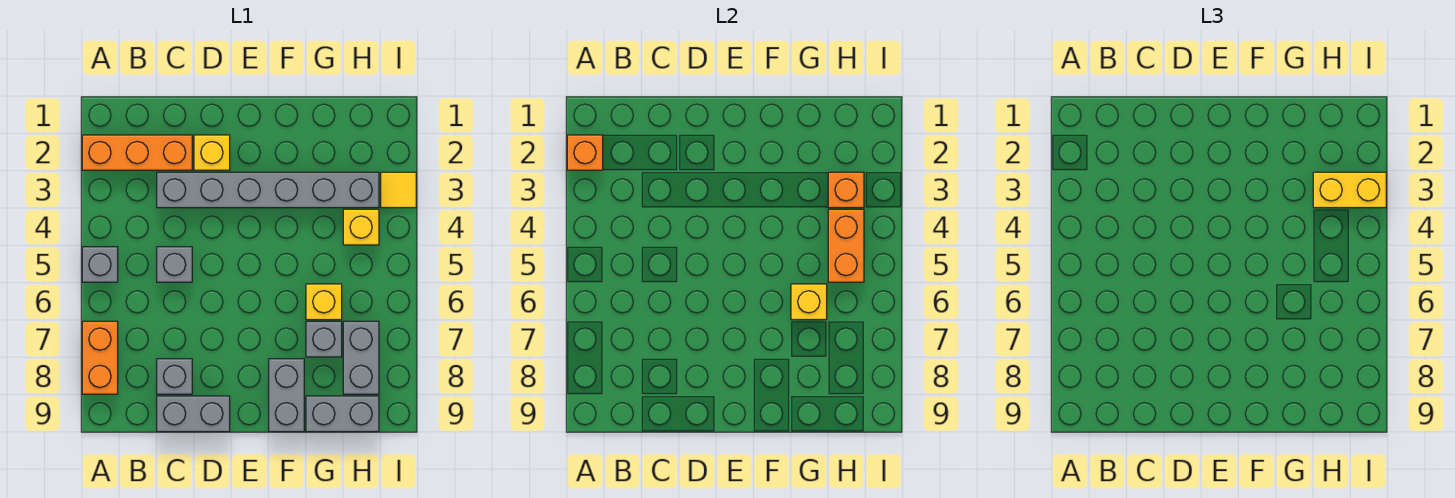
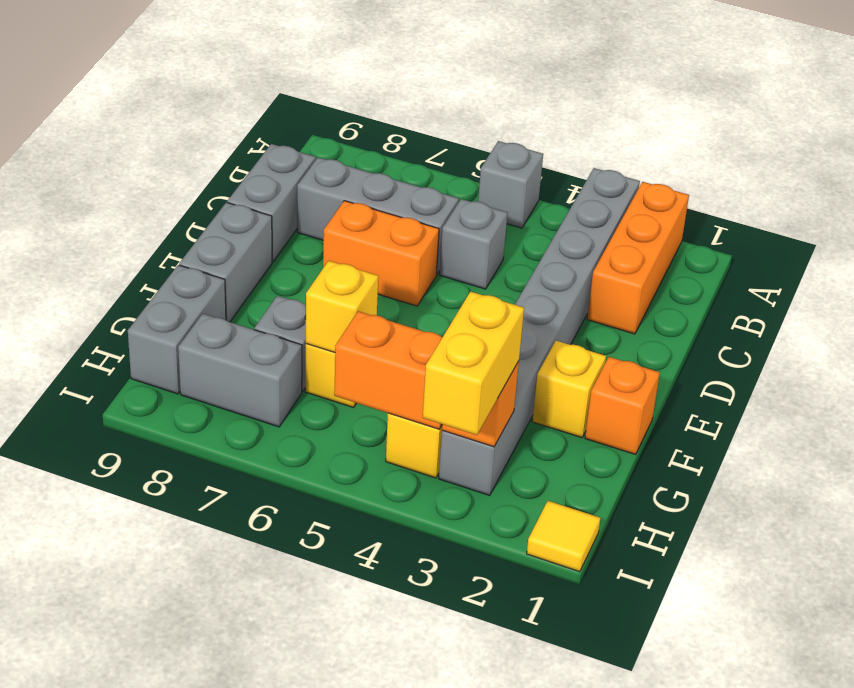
orange brick A2 level 2 -> orange brick F1 level 1
orange brick A7:A8 level 1 -> orange brick D6:D7 level 1
grey brick C3:H3 level 1 -> grey brick A3:H3 level 1
grey brick C8 level 1 -> grey brick C6:C8 level 1
yellow brick D2 level 1 -> yellow brick F2 level 1
grey brick F8:F9 level 1 -> grey brick E9:F9 level 1
yellow tile I3 level 1 -> yellow tile I1 level 1

